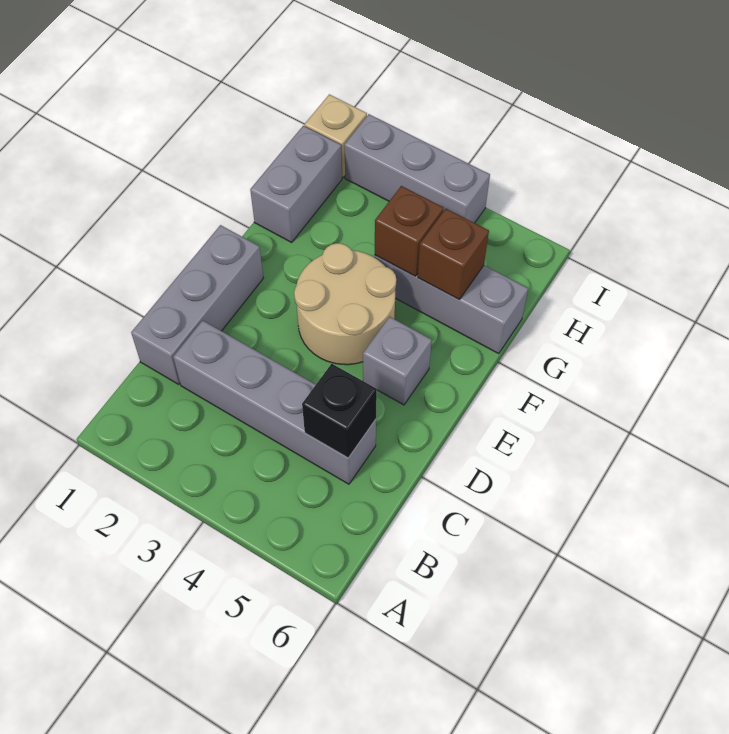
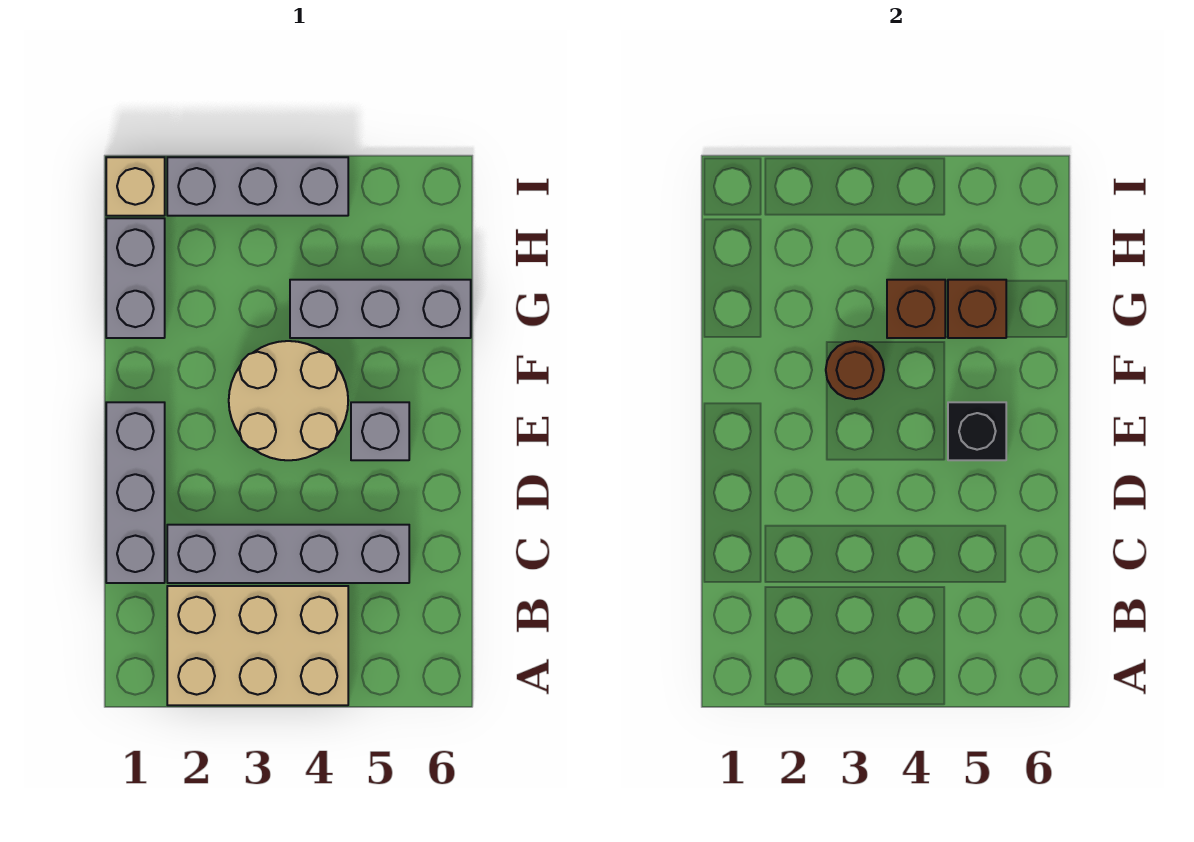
none -> tan brick A2:B4 level 1
black brick C5 level 2 -> black brick E5 level 2
none -> brown round brick F3 level 2

